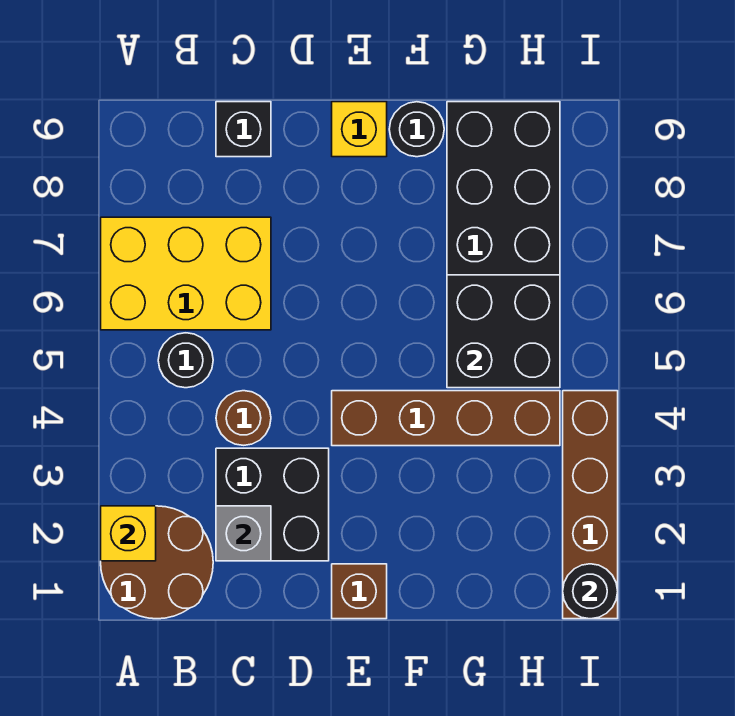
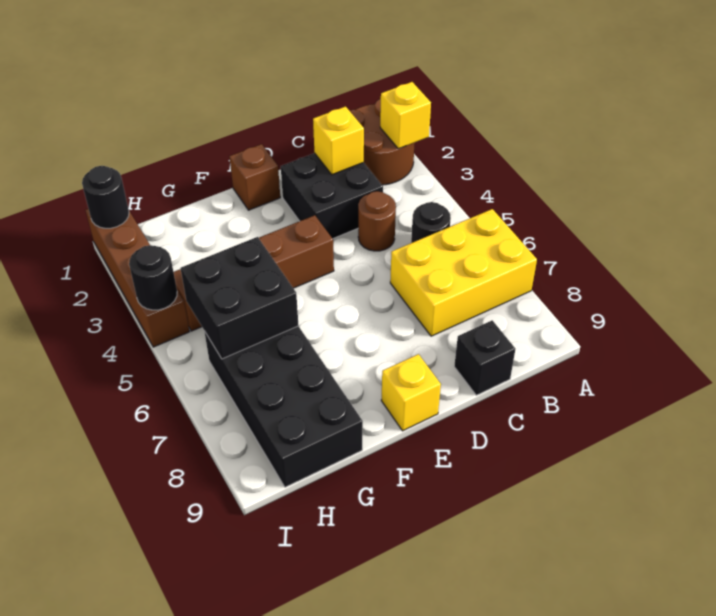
grey brick C2 level 2 -> yellow brick C2 level 2
black round brick F9 level 1 -> black round brick I4 level 2

